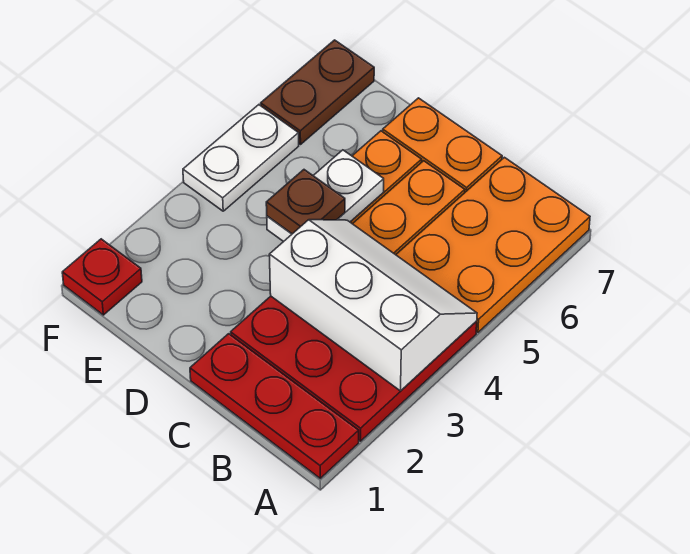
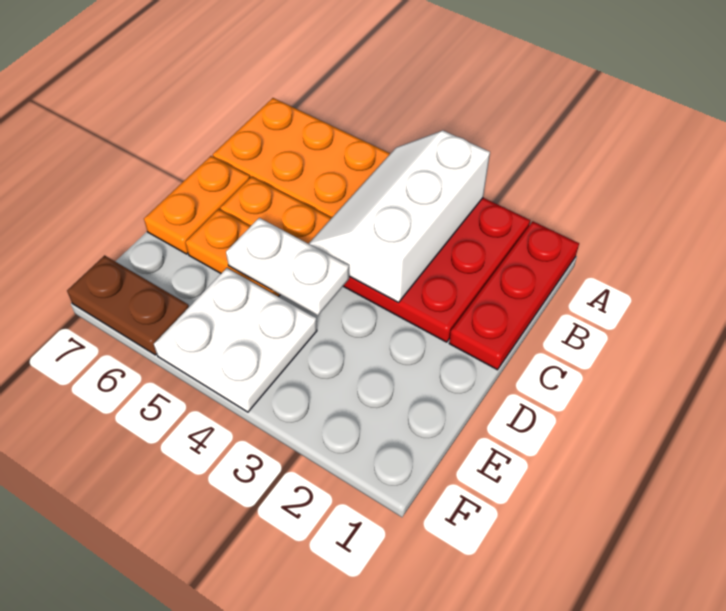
brown plate D4 level 3 -> none
red plate F1 level 1 -> none
white plate F4:F5 level 1 -> white plate E4:F5 level 1

